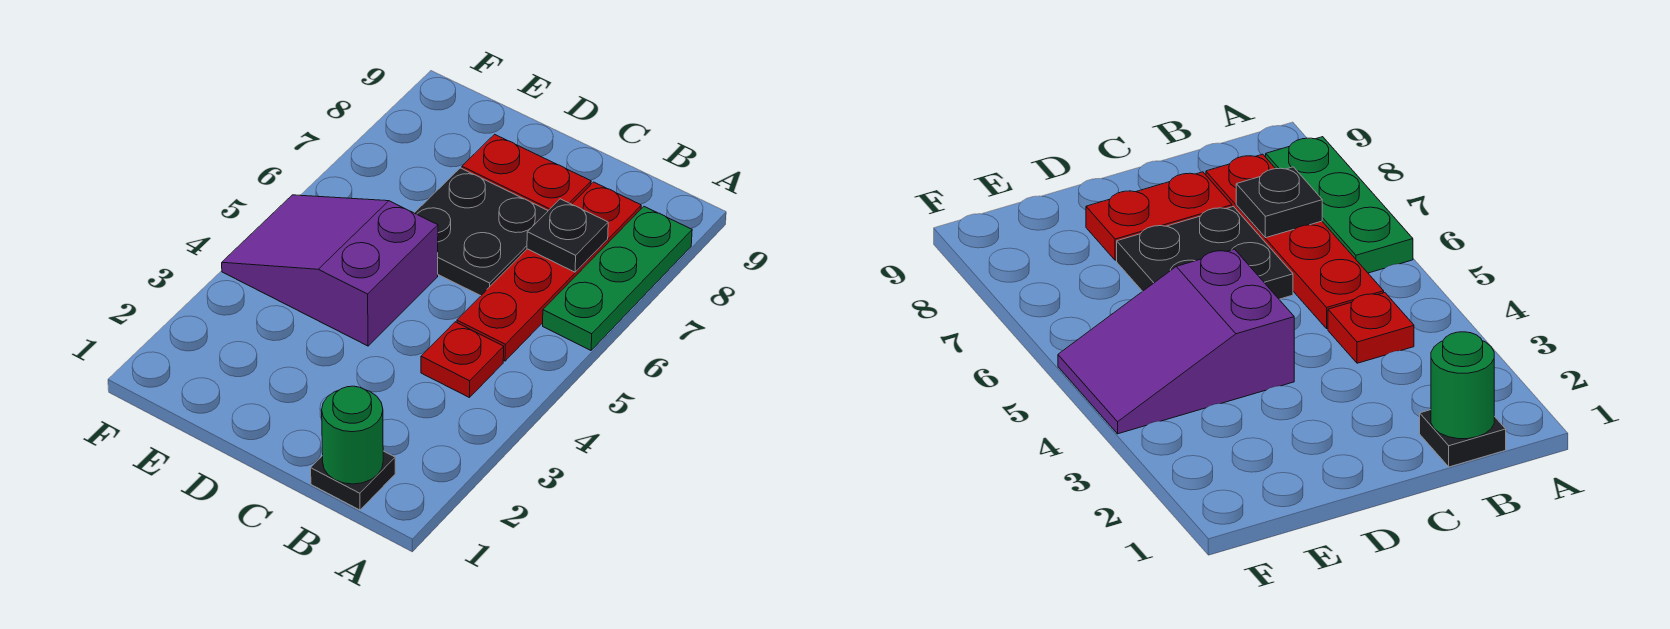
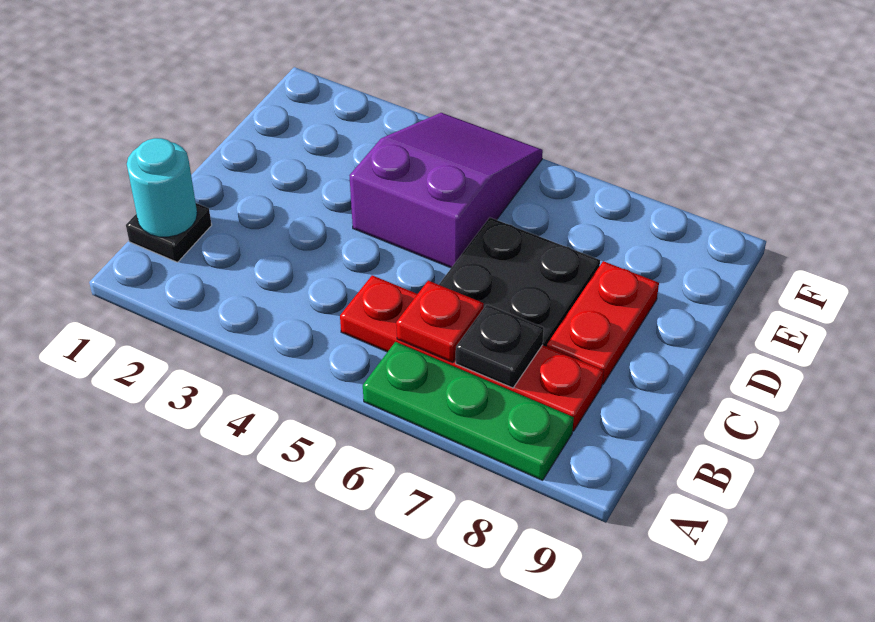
green round brick B1 level 2 -> cyan round brick B1 level 2
red plate B4 level 1 -> red plate B6 level 2

